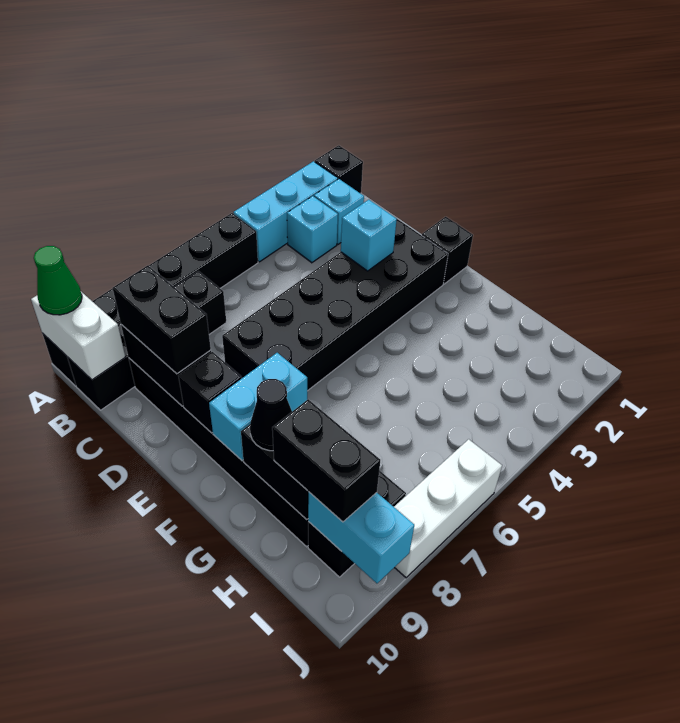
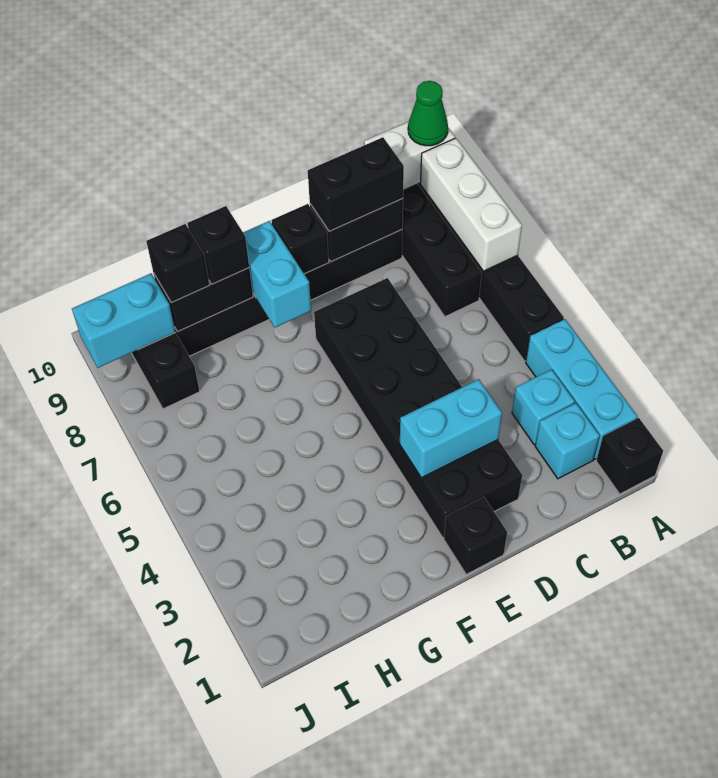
cyan brick D3 level 2 -> cyan brick D3:E3 level 2
black cone G9 level 3 -> black brick G9 level 3
black brick H9:I9 level 3 -> black brick H9 level 3
white brick J6:J8 level 1 -> white brick A7:A9 level 2

